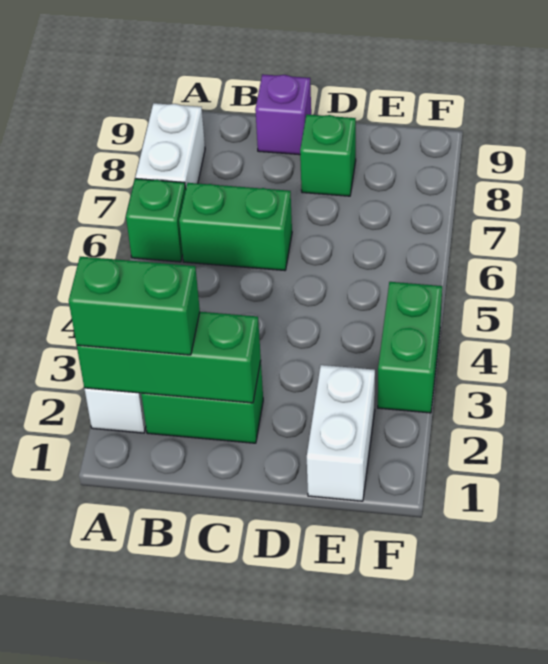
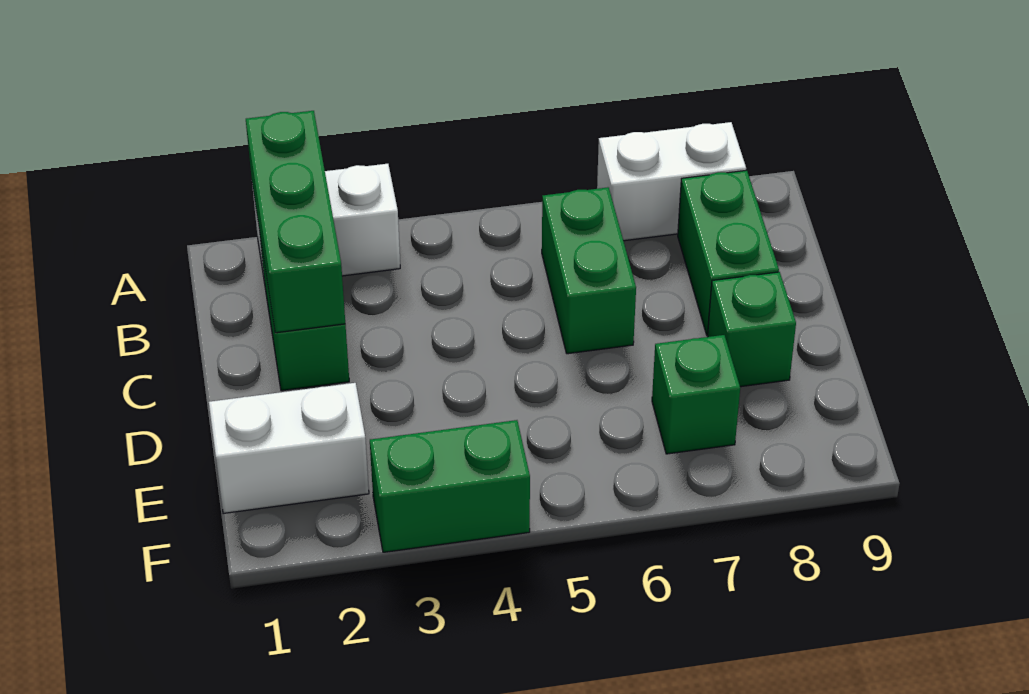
green brick A2:B2 level 3 -> green brick B8:C8 level 1
green brick A6 level 1 -> green brick E7 level 1
purple brick C9 level 1 -> none

